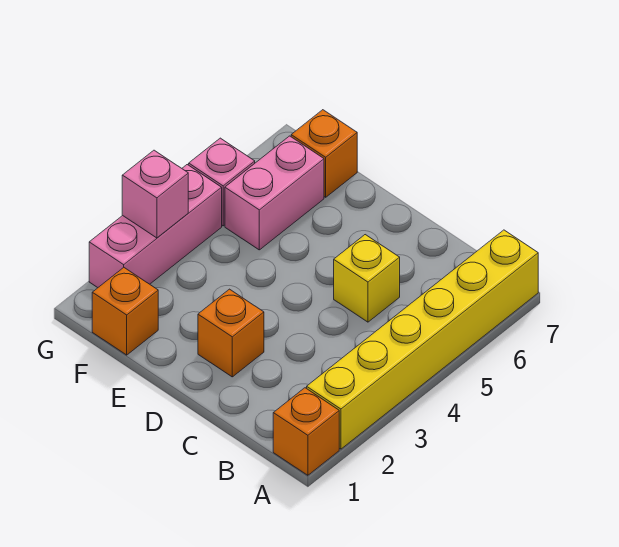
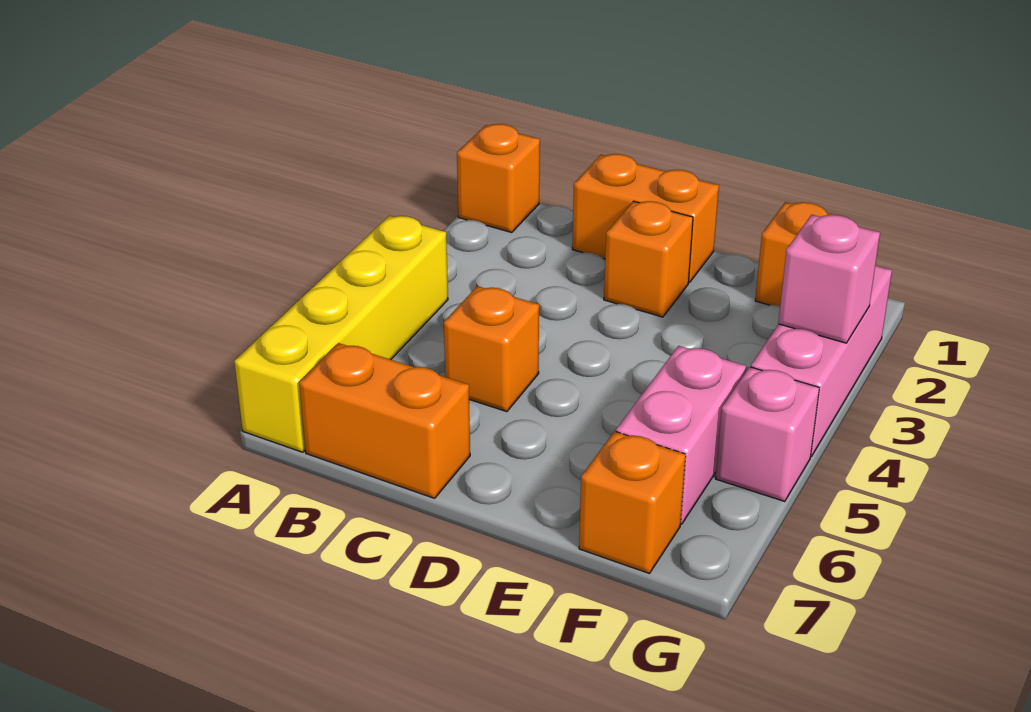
yellow brick A2:A7 level 1 -> yellow brick A4:A7 level 1
none -> orange brick B7:C7 level 1
none -> orange brick C1:D1 level 1
yellow brick C5 level 1 -> orange brick C5 level 1

